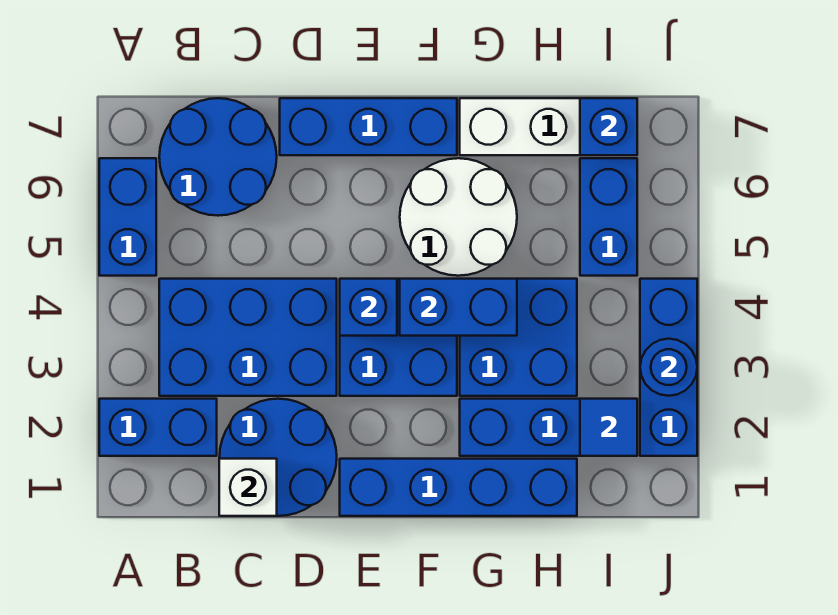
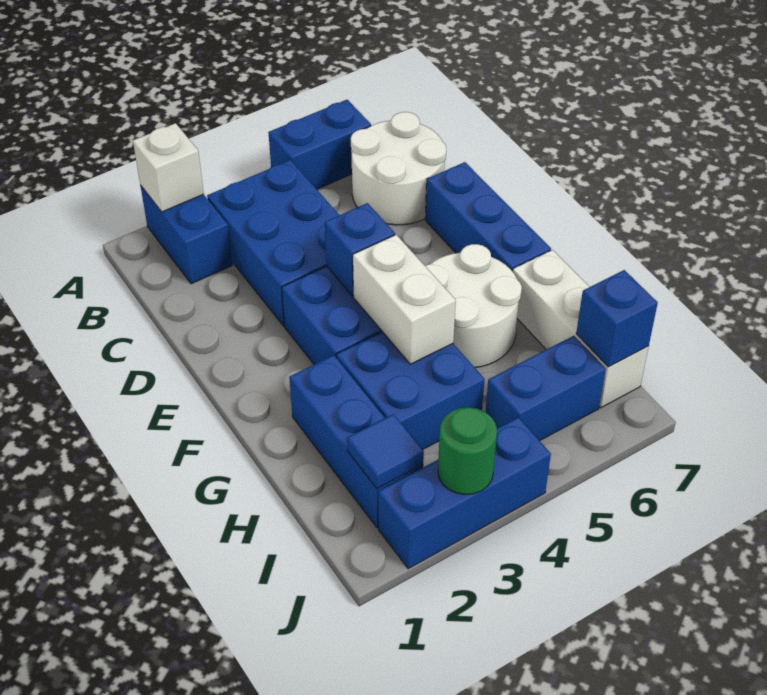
blue round brick B6:C7 level 1 -> white round brick B6:C7 level 1
blue round brick C1:D2 level 1 -> none
white brick C1 level 2 -> white brick A2 level 2
blue brick E1:H1 level 1 -> none
blue brick F4:G4 level 2 -> white brick F4:G4 level 2
blue round brick J3 level 2 -> green round brick J3 level 2

